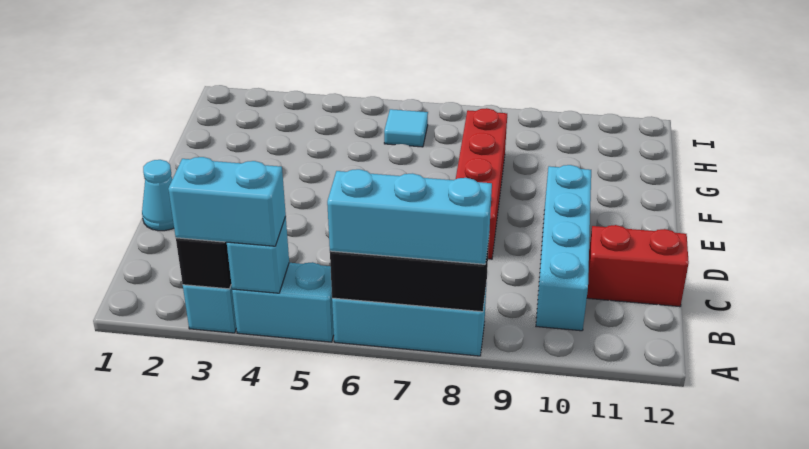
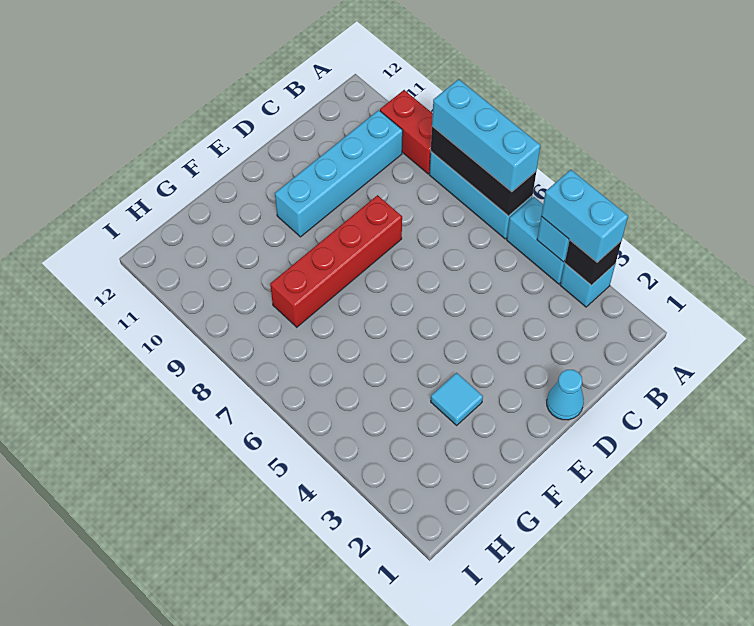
red brick C11:C12 level 1 -> red brick A9:A10 level 1
cyan tile H6 level 1 -> cyan tile F3 level 1

